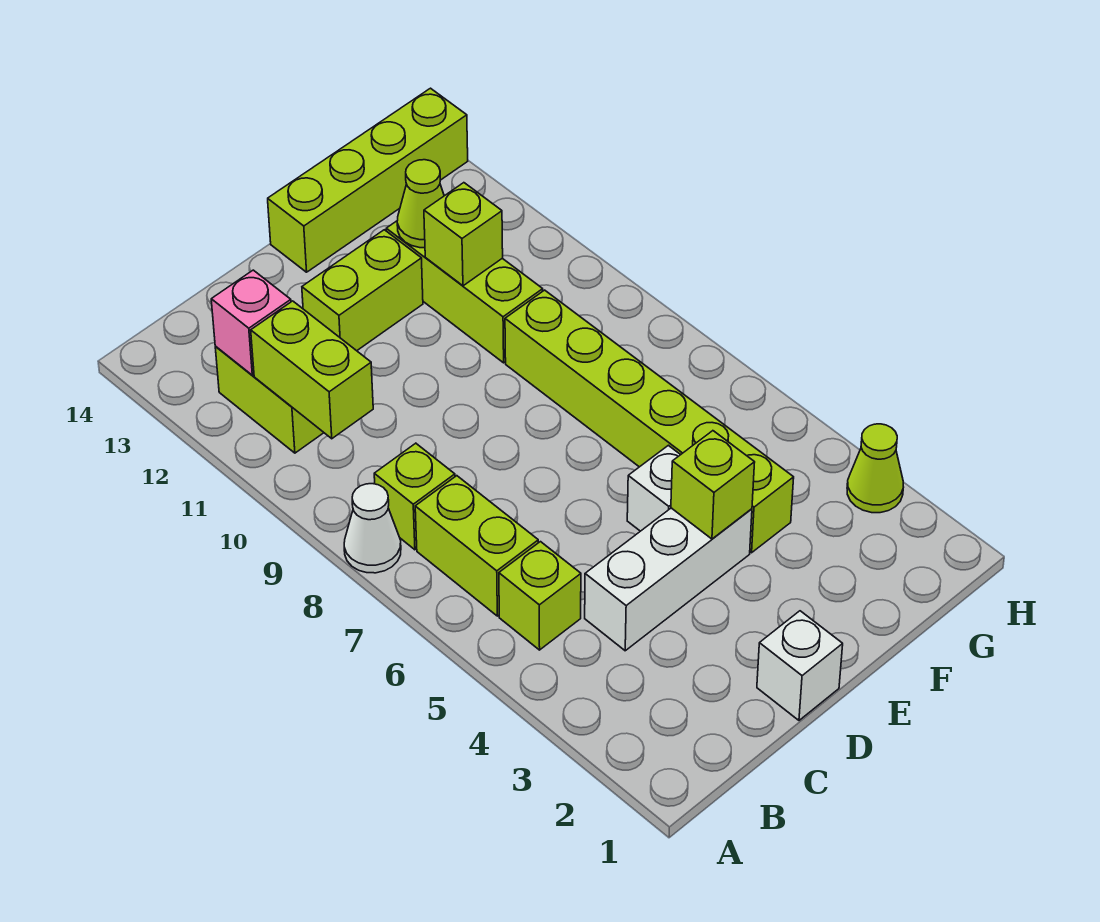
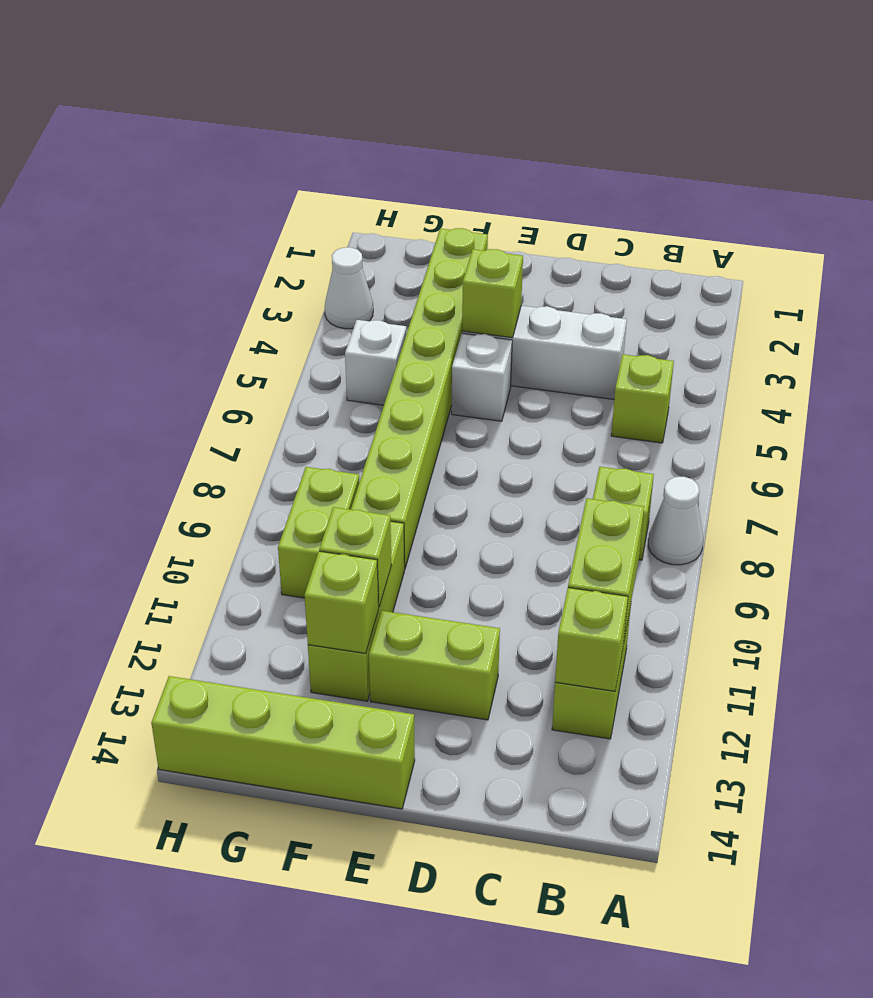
lime brick B6:B7 level 1 -> lime brick G9:G10 level 1
pink brick B12 level 2 -> lime brick B12 level 2
white brick D1 level 1 -> white brick G5 level 1
lime brick F4:F9 level 1 -> lime brick F2:F9 level 1
lime cone F12 level 2 -> lime brick F12 level 2
lime cone H3 level 1 -> white cone H3 level 1

